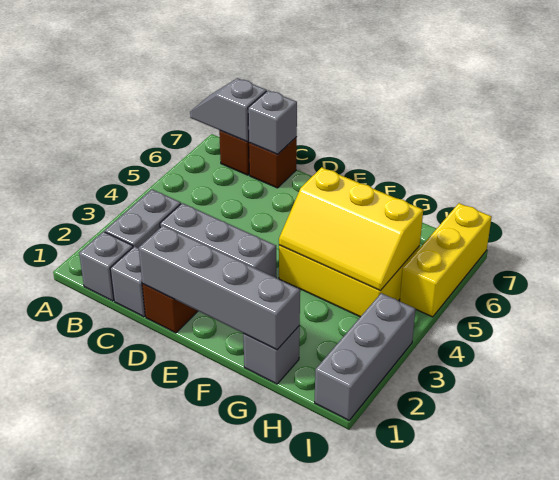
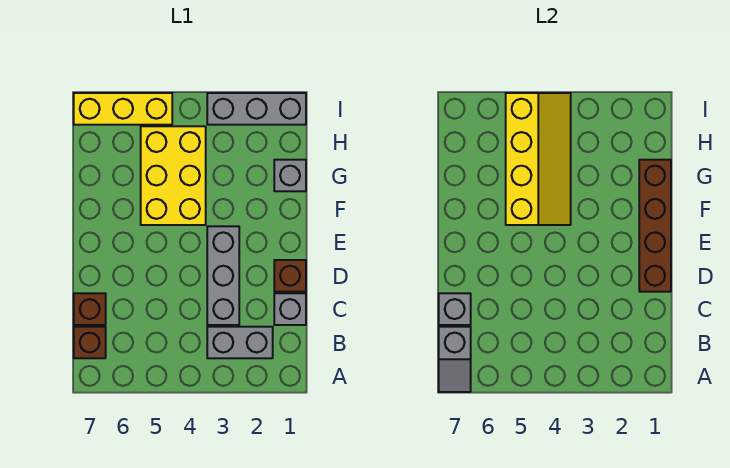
grey brick B1 level 1 -> none
grey brick D1:G1 level 2 -> brown brick D1:G1 level 2
yellow slope F4:H5 level 2 top 5 -> yellow slope F4:I5 level 2 top 5

